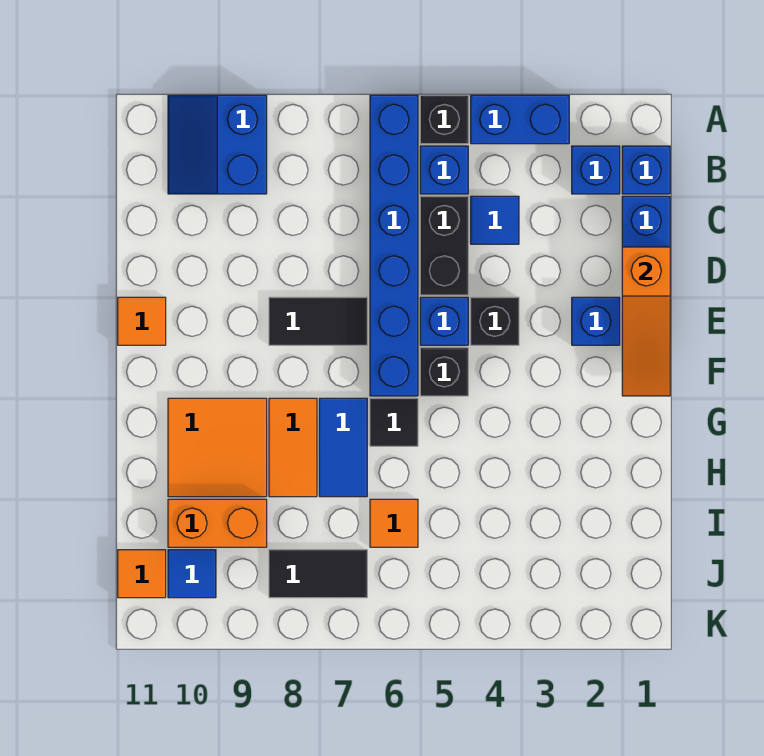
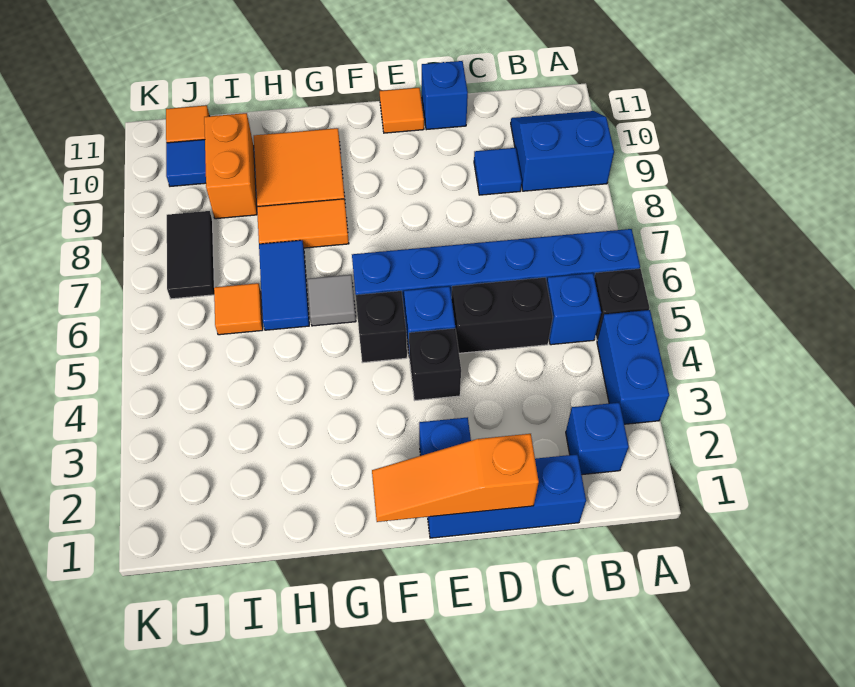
blue brick B1 level 1 -> blue brick D11 level 1
blue tile C4 level 1 -> blue tile C9 level 1
black tile E7:E8 level 1 -> none
black tile G6 level 1 -> grey tile G6 level 1
blue tile G7:H7 level 1 -> blue tile H6:H7 level 1

